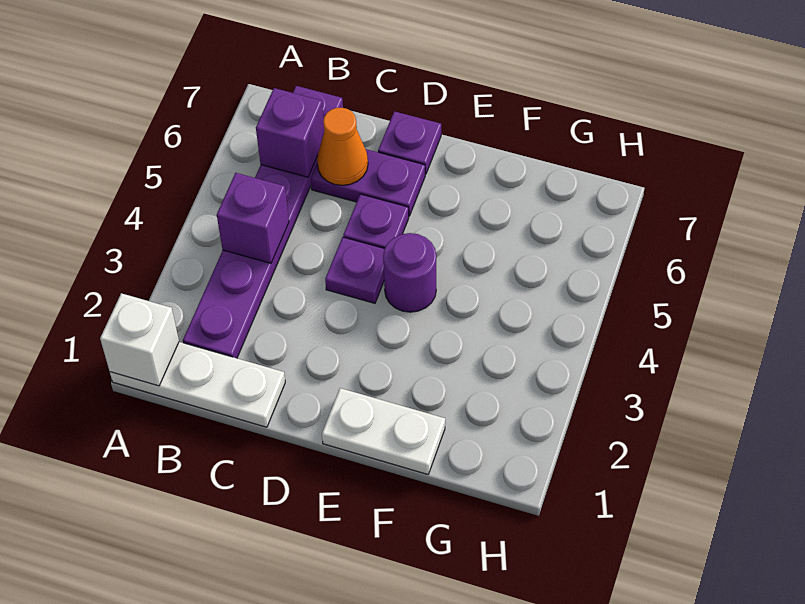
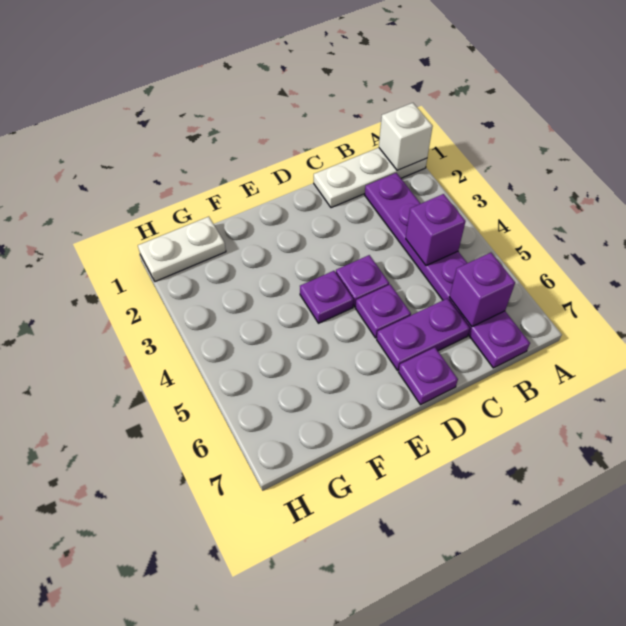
orange cone C6 level 2 -> none
white plate E1:F1 level 1 -> white plate G1:H1 level 1
purple round brick E4 level 1 -> purple plate E4 level 1

